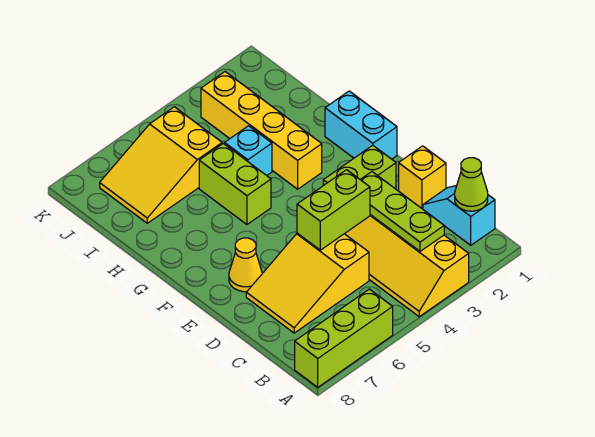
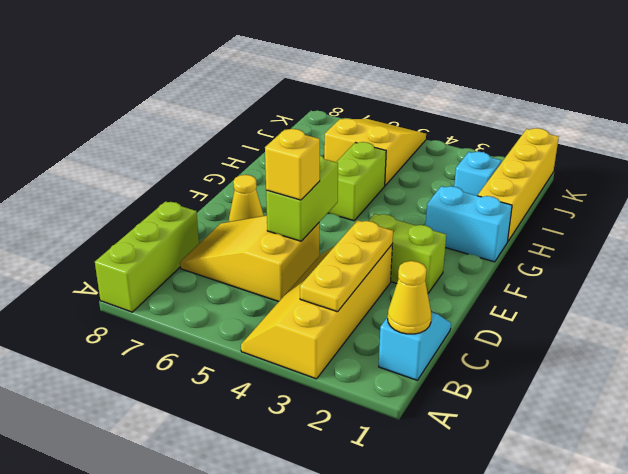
lime brick A6:A8 level 1 -> lime brick A8:C8 level 1
lime cone B1 level 2 -> yellow cone B1 level 2
lime plate B3:D3 level 2 -> yellow plate B3:D3 level 2
yellow brick D1 level 1 -> yellow brick D5 level 3
lime brick D4:D5 level 2 -> lime brick D5:E5 level 2
cyan brick F1:G1 level 1 -> cyan brick G1:G2 level 1
yellow brick G3:J3 level 1 -> yellow brick H1:K1 level 1
cyan brick H4 level 1 -> cyan brick I2 level 1
yellow slope I5:J7 level 1 top 5 -> yellow slope I5:K6 level 1 top I

